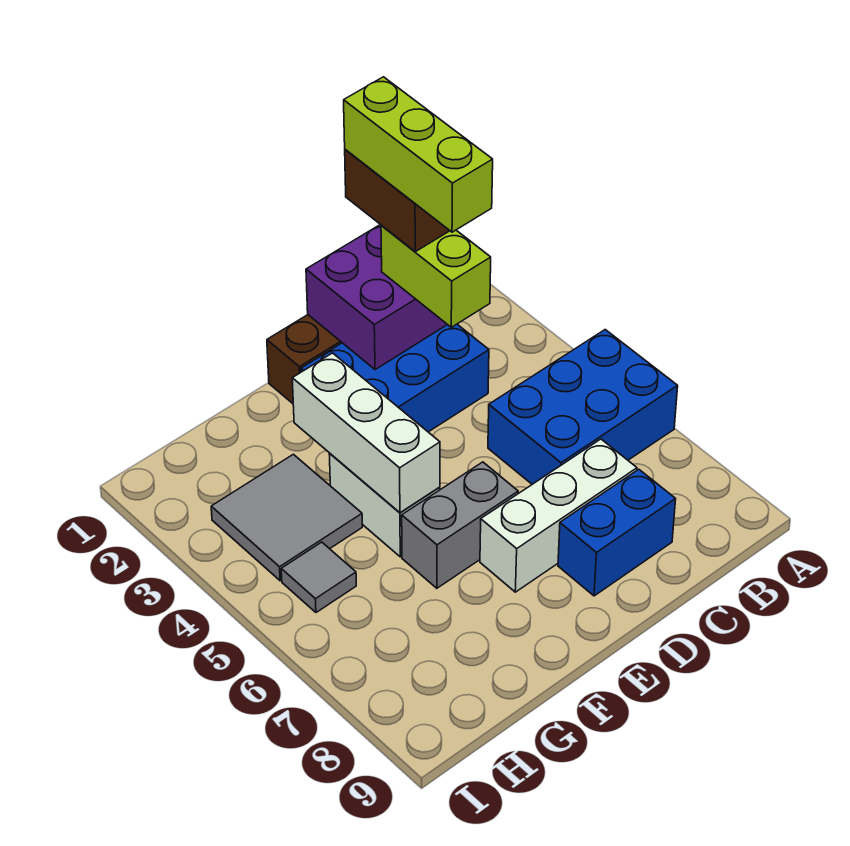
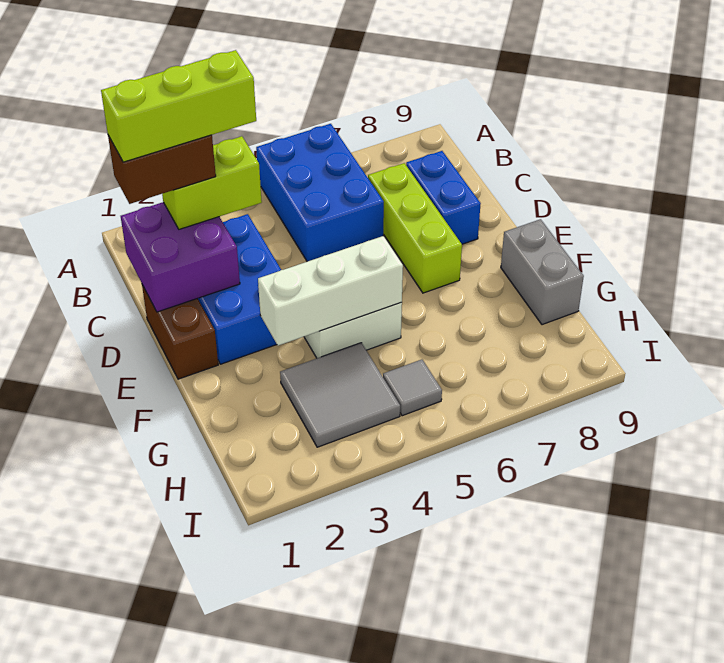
white brick C7:E7 level 1 -> lime brick C7:E7 level 1
grey brick E6:F6 level 1 -> grey brick F9:G9 level 1

